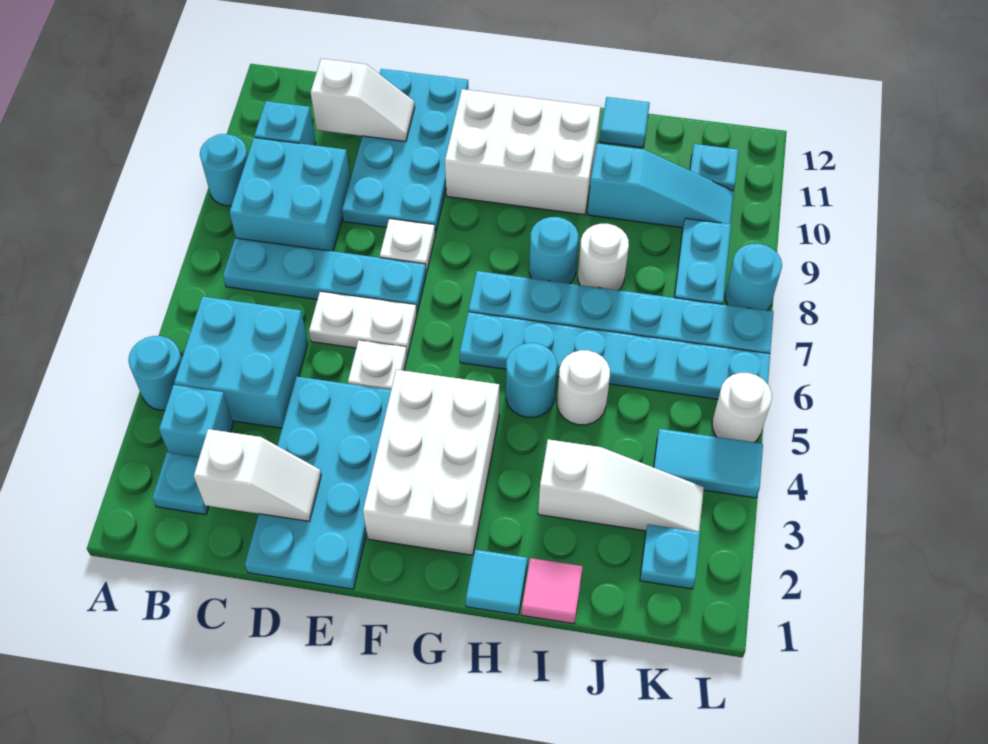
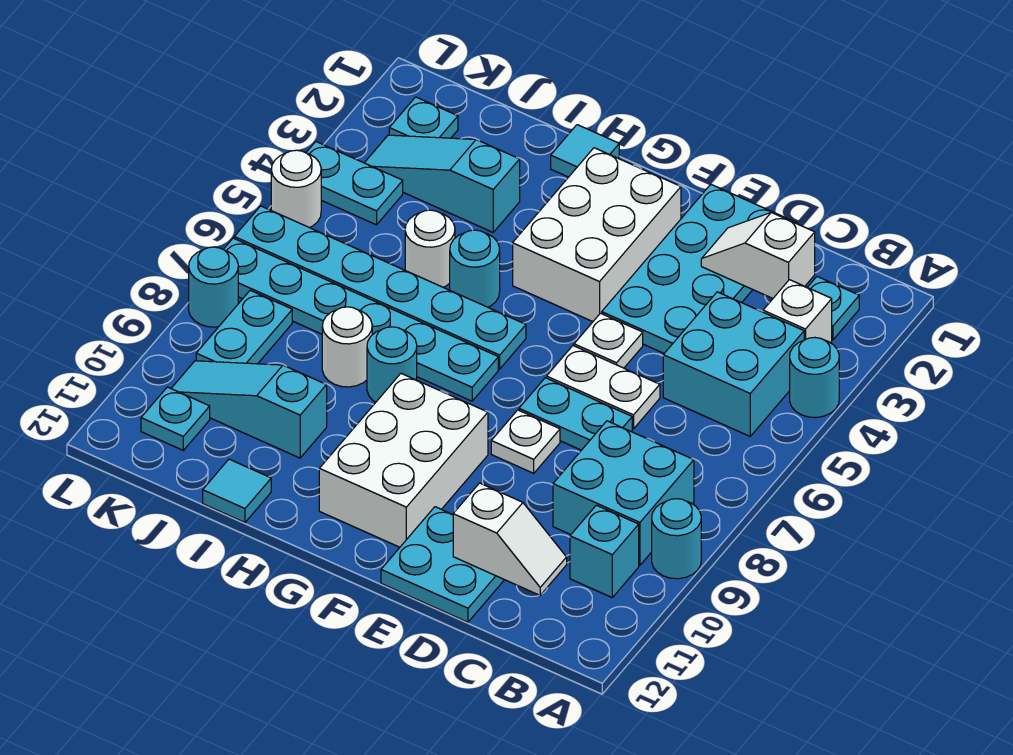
cyan brick B3 level 1 -> white brick B3 level 1
cyan plate B7:E7 level 1 -> cyan plate D7:E7 level 1
white slope C11:D11 level 2 top C -> white slope C11:D11 level 2 top D
cyan plate D9:E12 level 1 -> cyan plate D11:E12 level 1
white brick F10:H11 level 1 -> white brick F9:G11 level 1
pink tile I1 level 1 -> none
white slope I3:K3 level 1 top I -> cyan slope I3:K3 level 1 top I
cyan tile K4:L4 level 1 -> cyan plate K4:L4 level 1

